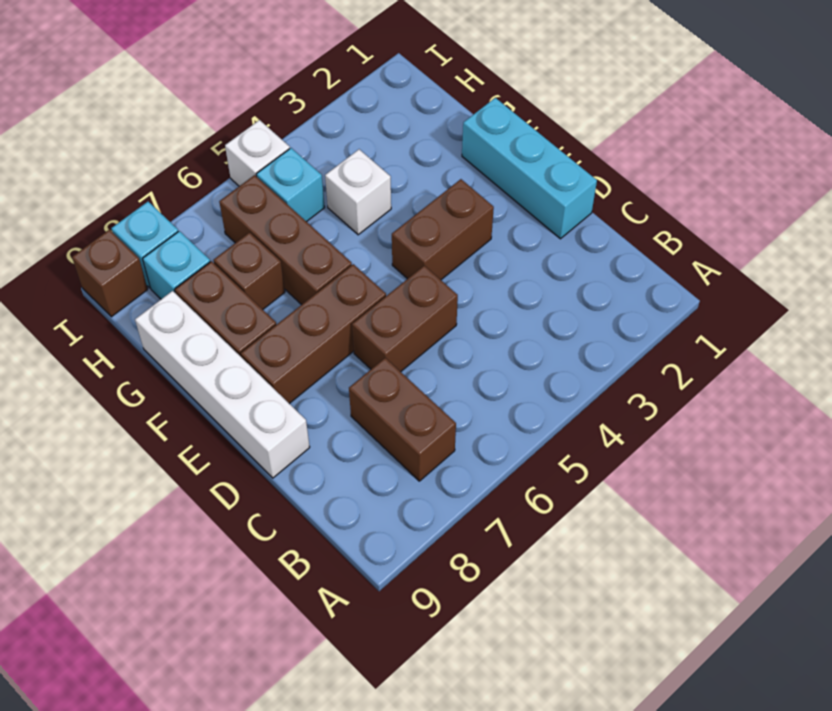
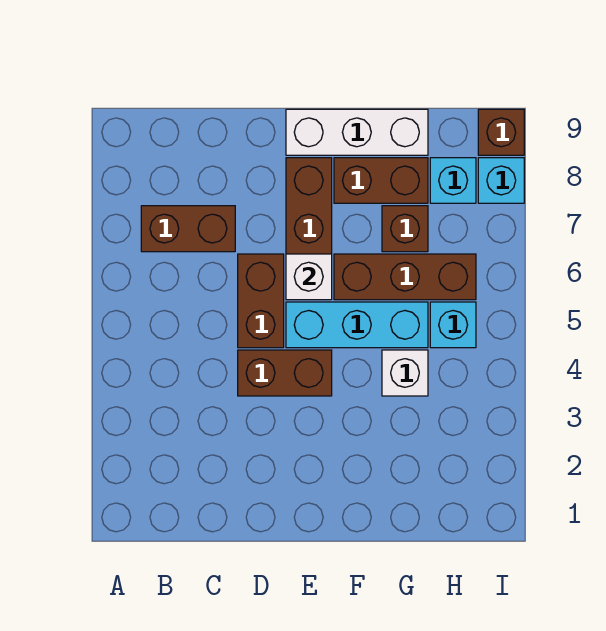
cyan brick D1:F1 level 1 -> cyan brick E5:G5 level 1
white brick D9:G9 level 1 -> white brick E9:G9 level 1
brown brick E3:E4 level 1 -> brown brick D4:E4 level 1
white brick I5 level 1 -> white brick E6 level 2

